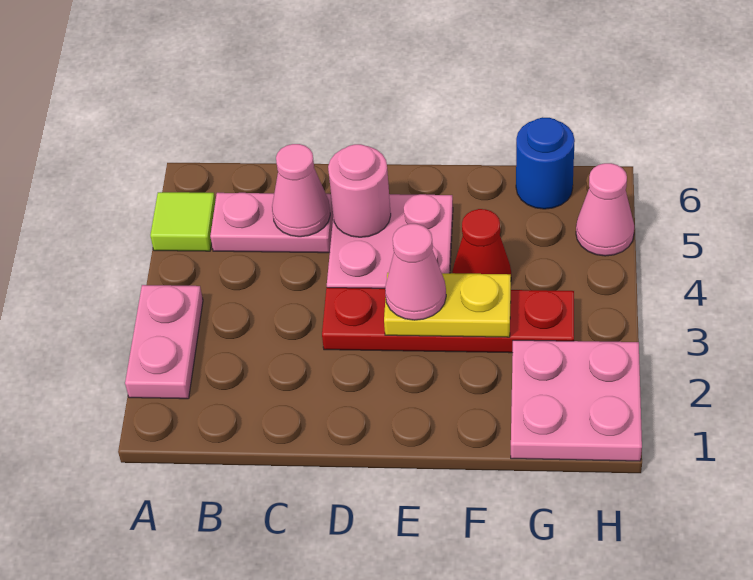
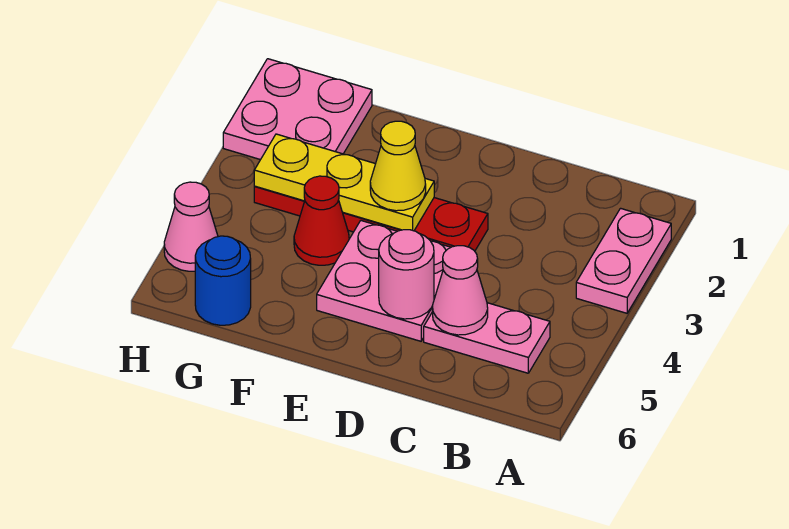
lime tile A5 level 1 -> none
yellow plate E3:F3 level 2 -> yellow plate E3:G3 level 2
pink cone E3 level 3 -> yellow cone E3 level 3

